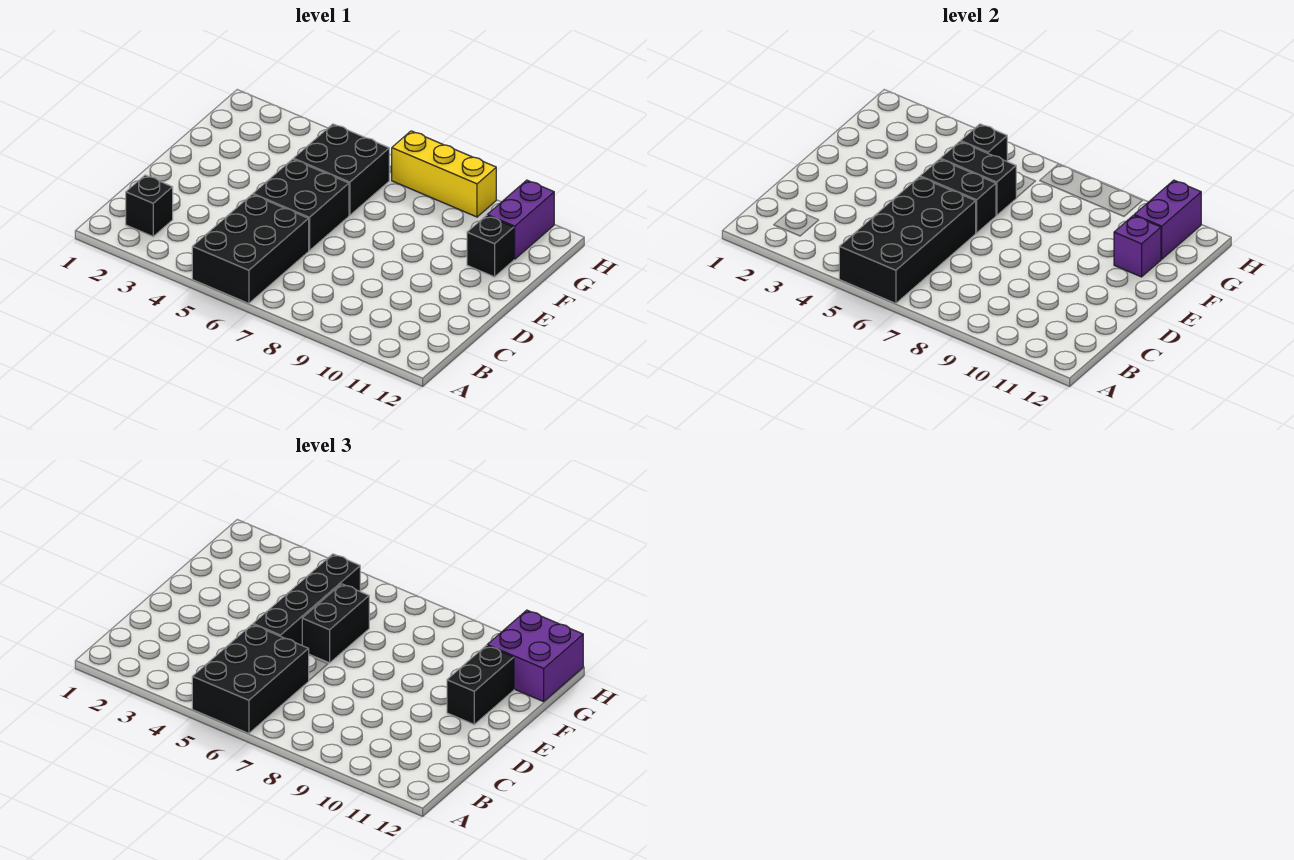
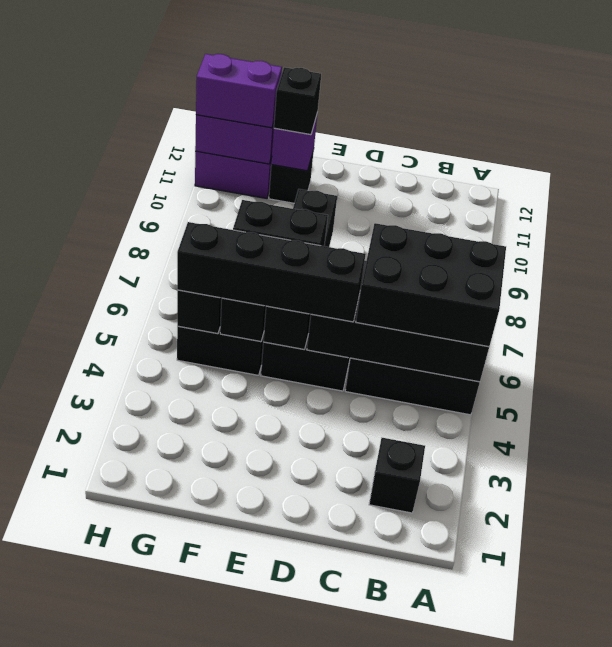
black brick E5:E6 level 2 -> black brick E5:E8 level 2
black brick E11:F11 level 3 -> black brick F11 level 3
purple brick G11:H12 level 3 -> purple brick G11:H11 level 3
yellow brick H7:H9 level 1 -> none

